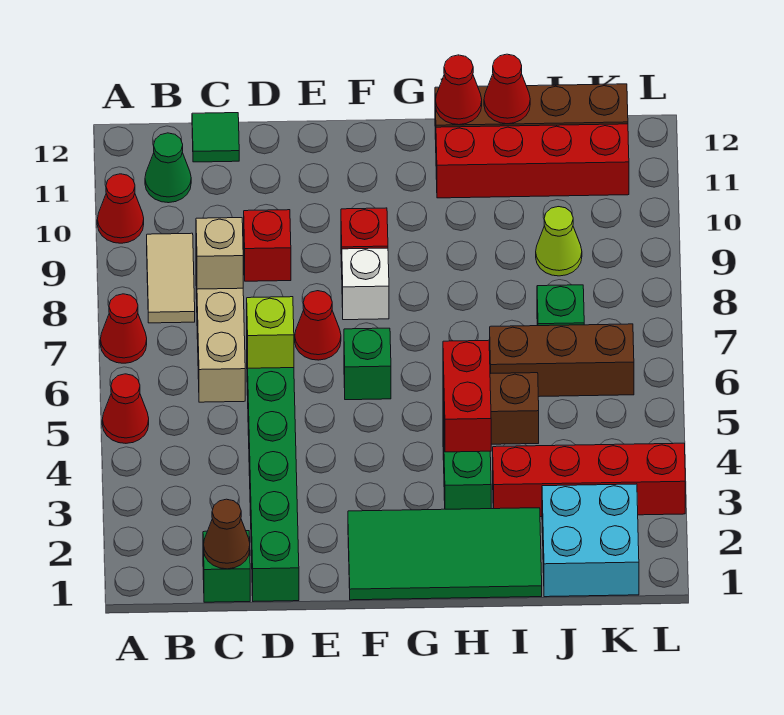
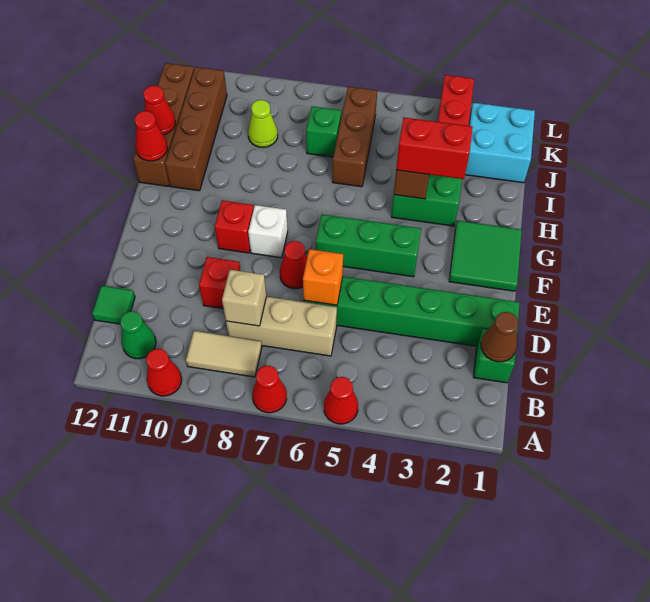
lime brick D6 level 2 -> orange brick D6 level 2
green tile F1:I2 level 1 -> green tile F1:G2 level 1
green brick F6 level 1 -> green brick F4:F6 level 1
red brick H11:K11 level 1 -> brown brick H11:K11 level 1

